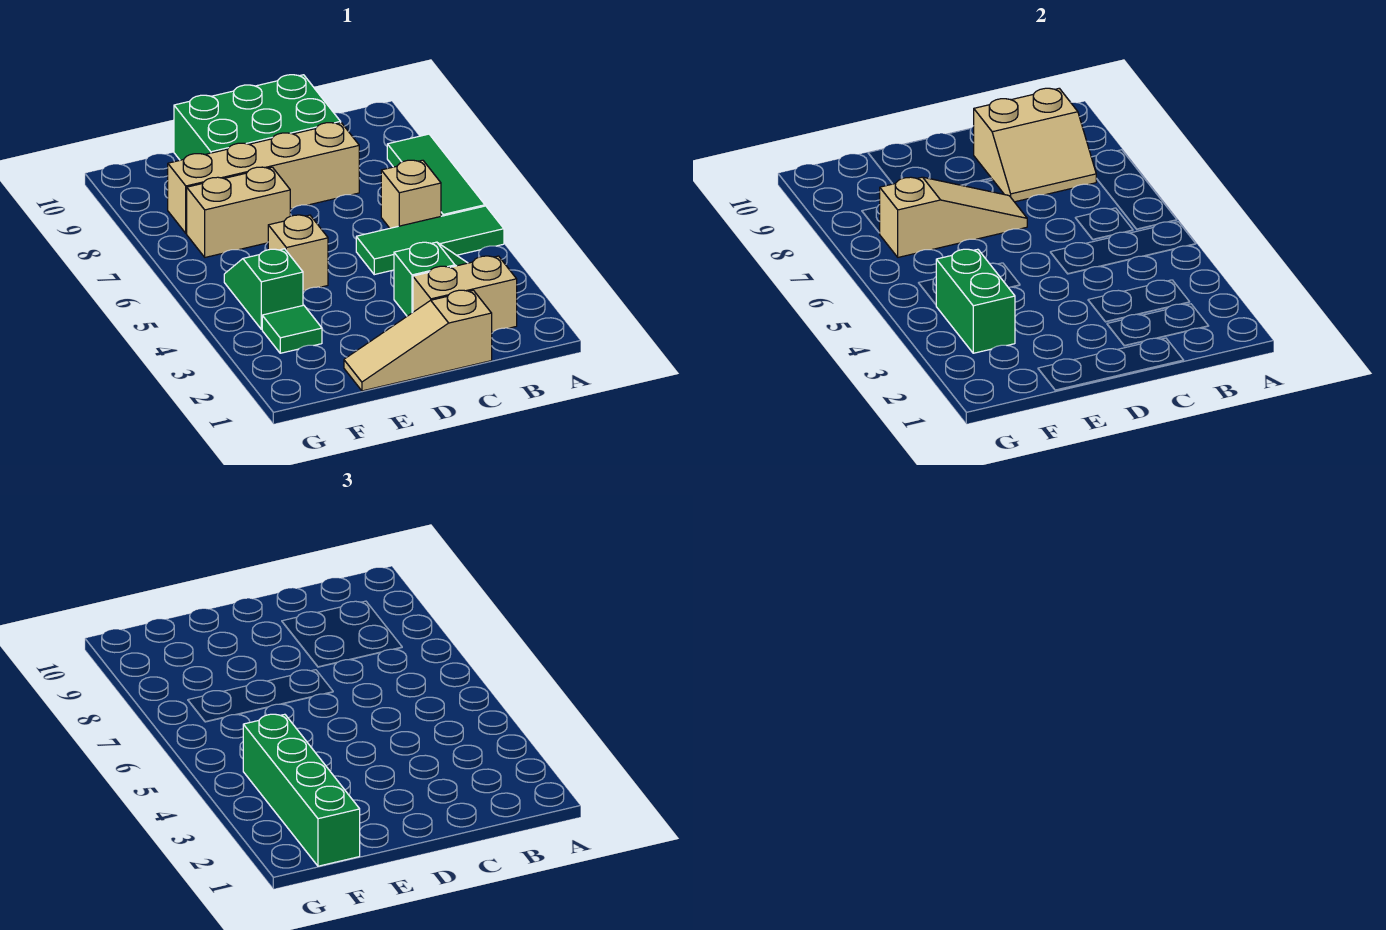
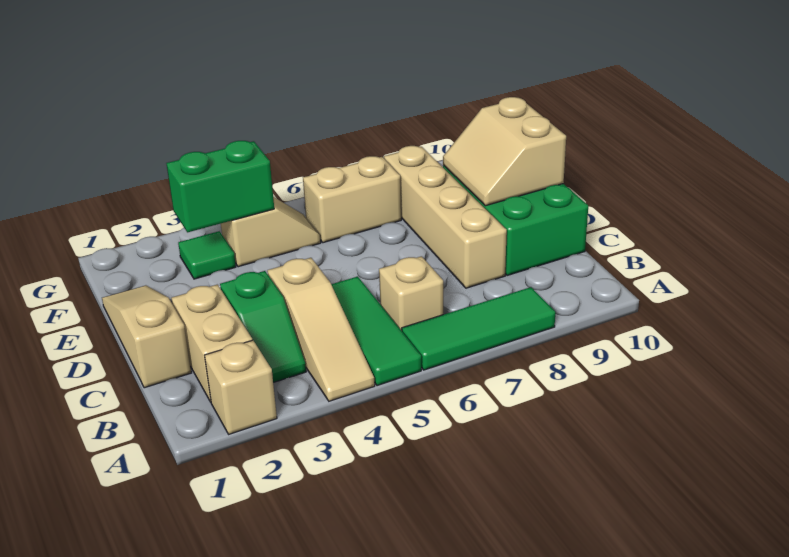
tan slope B8:C9 level 2 top 9 -> tan slope D9:E10 level 2 top 10
tan slope D7:F7 level 2 top F -> tan slope A4:C4 level 1 top C
tan brick E5 level 1 -> tan brick A2 level 1
tan brick E7:F7 level 1 -> tan brick F6:F7 level 1
green brick F1:F4 level 3 -> none
green slope F4:F5 level 1 top 4 -> tan slope F4:F5 level 1 top 4

